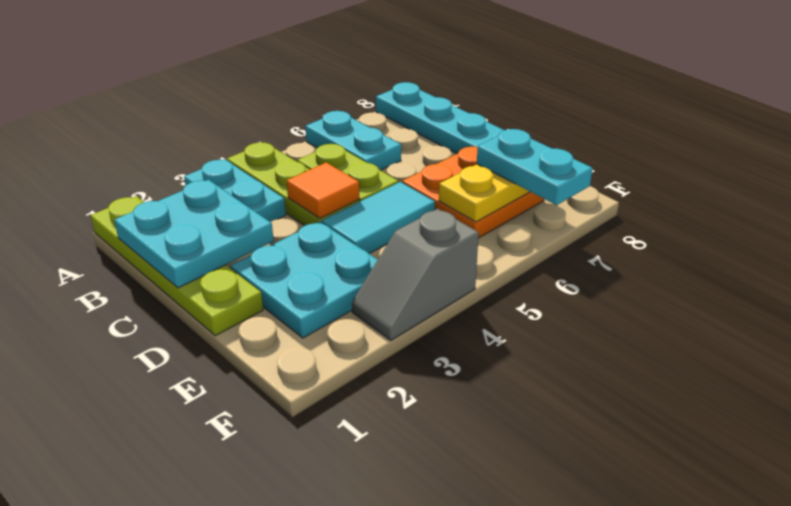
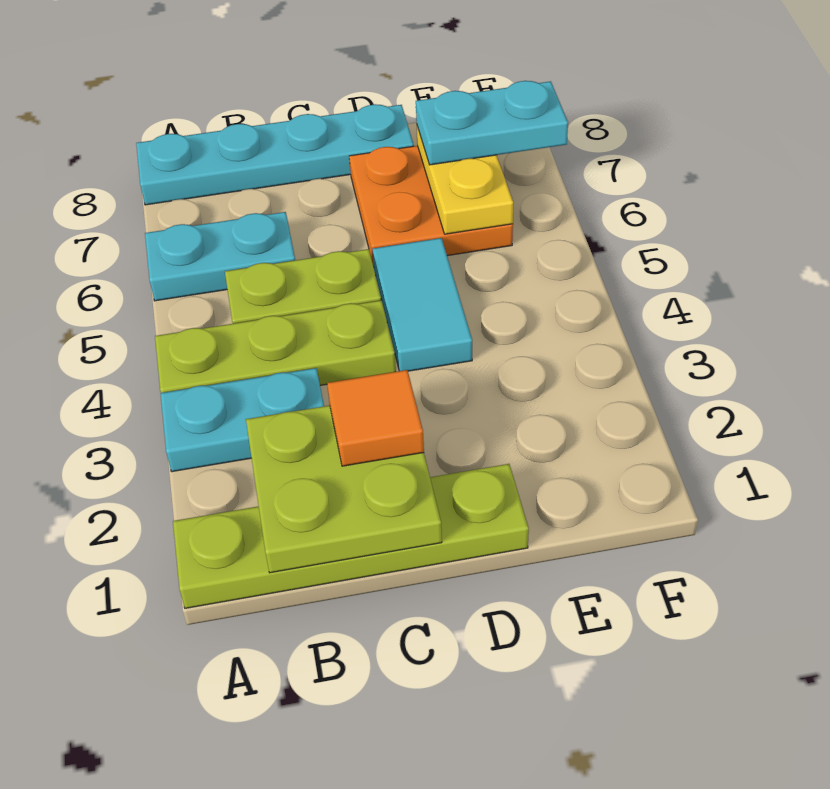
cyan plate B1:C2 level 2 -> lime plate B1:C2 level 2
orange tile C4 level 2 -> orange tile C2 level 3
cyan plate D2:E3 level 1 -> none
grey slope F3:F4 level 1 top 4 -> none

